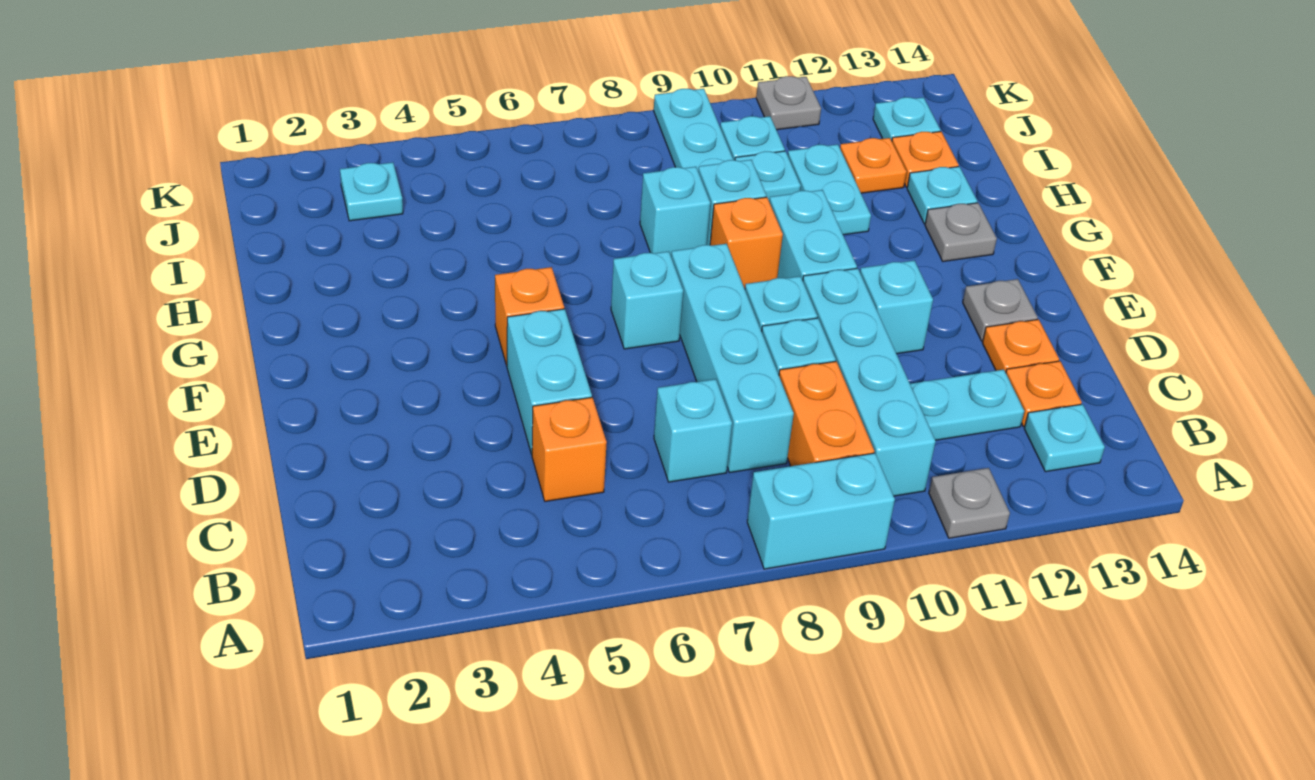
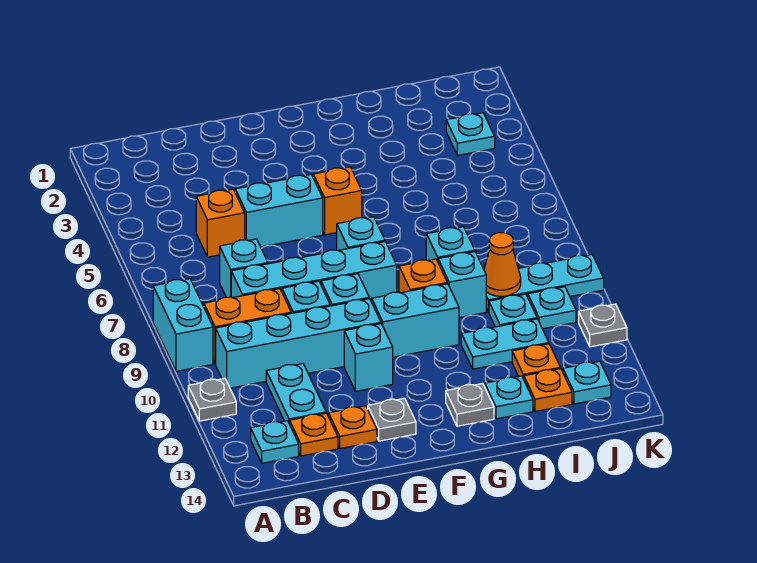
none -> orange cone I9 level 2

